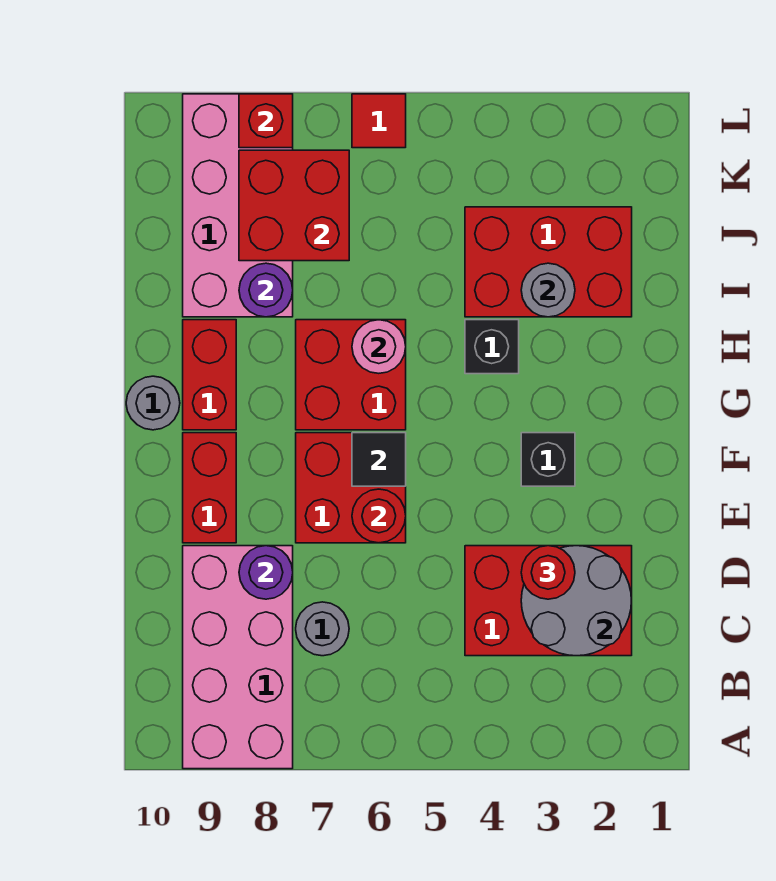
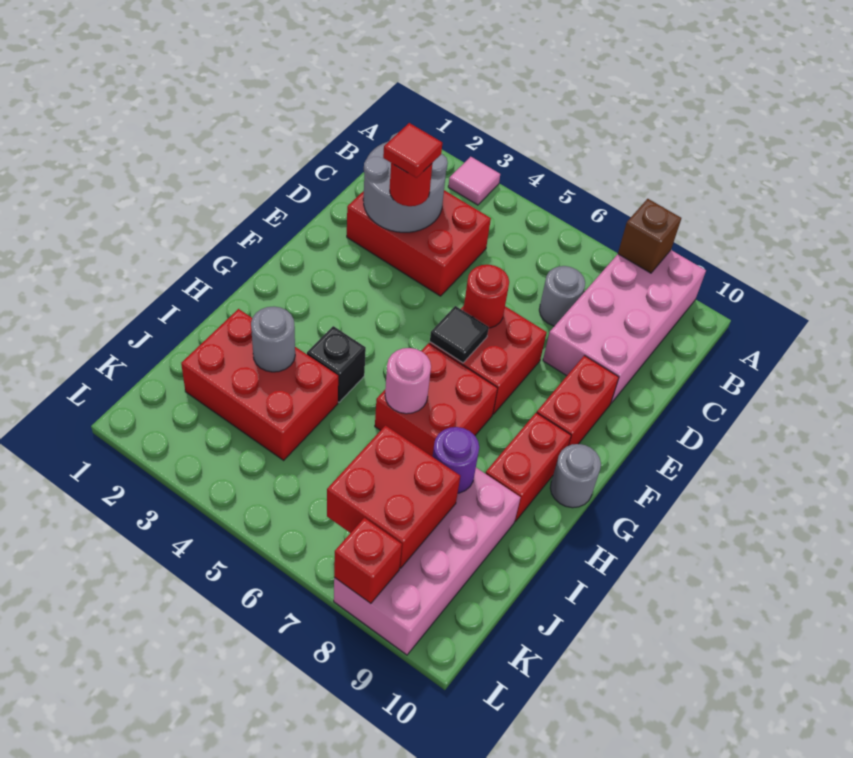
none -> pink tile A3 level 1
none -> brown brick A8 level 2
purple round brick D8 level 2 -> none
black brick F3 level 1 -> none
red tile L6 level 1 -> red tile D3 level 4

